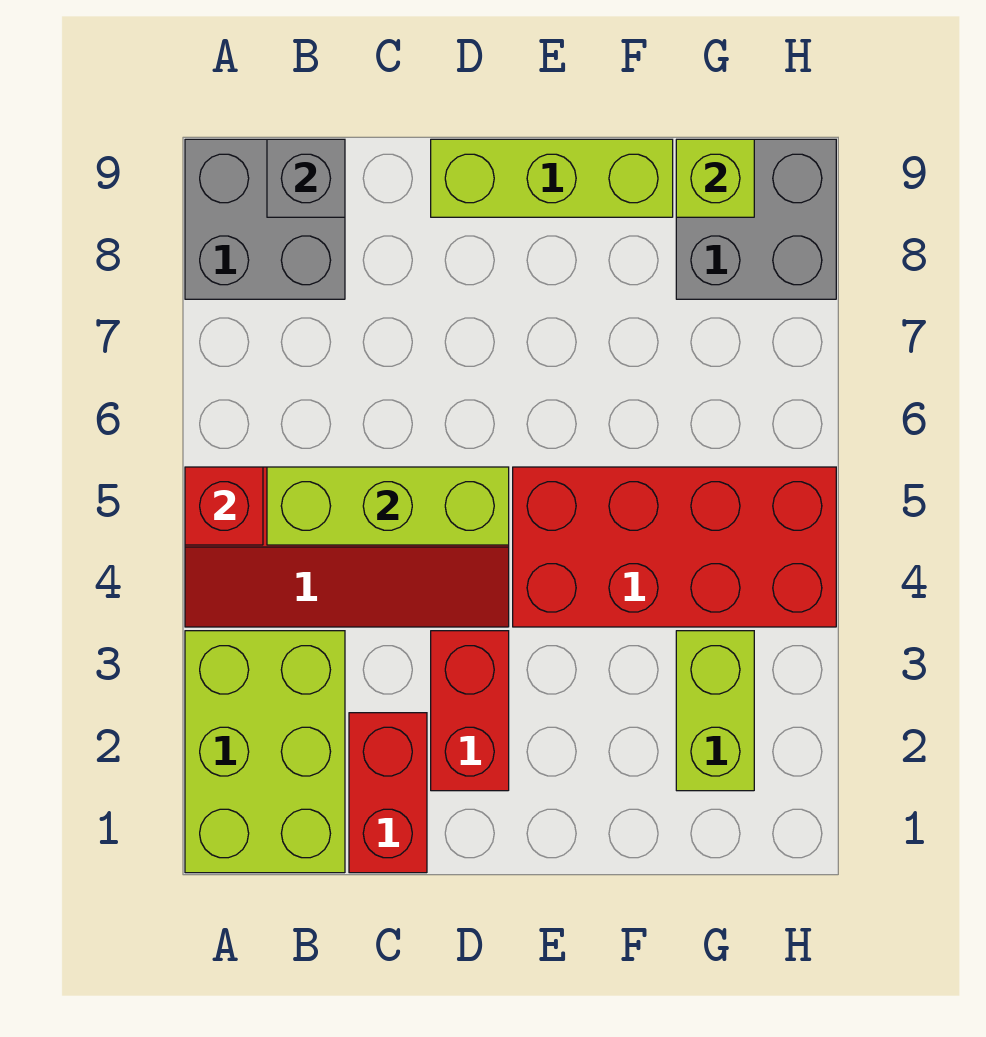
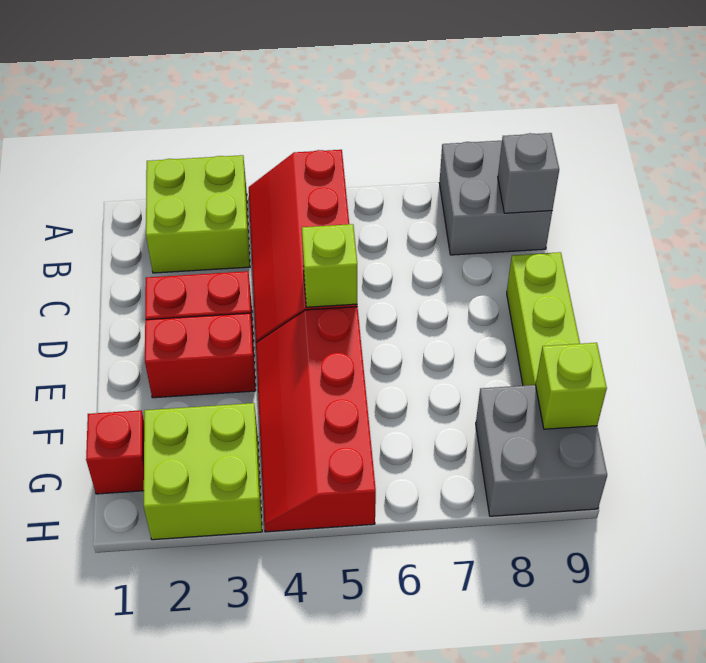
lime brick A1:B3 level 1 -> lime brick A2:B3 level 1
red brick A5 level 2 -> red brick G1 level 1
lime brick B5:D5 level 2 -> lime brick D5 level 2
red brick C1:C2 level 1 -> red brick E2:E3 level 1
red brick E4:H5 level 1 -> red slope E4:H5 level 1 top 5
lime brick G2:G3 level 1 -> lime brick G2:H3 level 1

